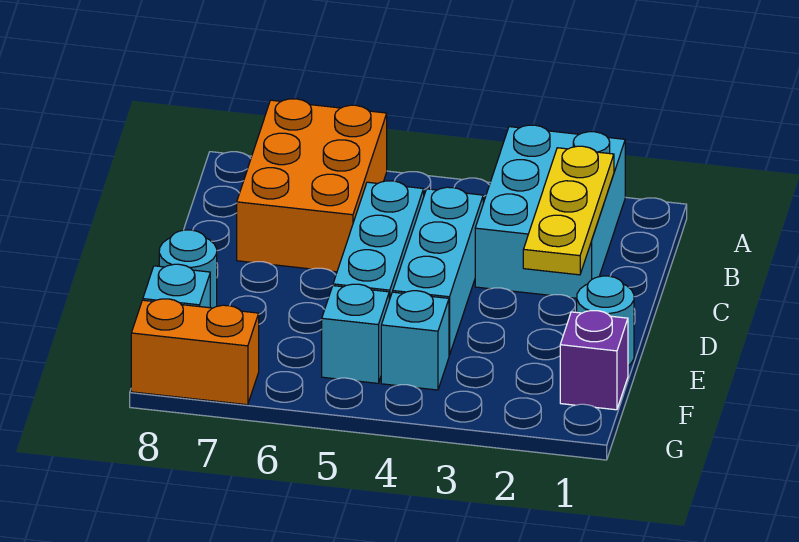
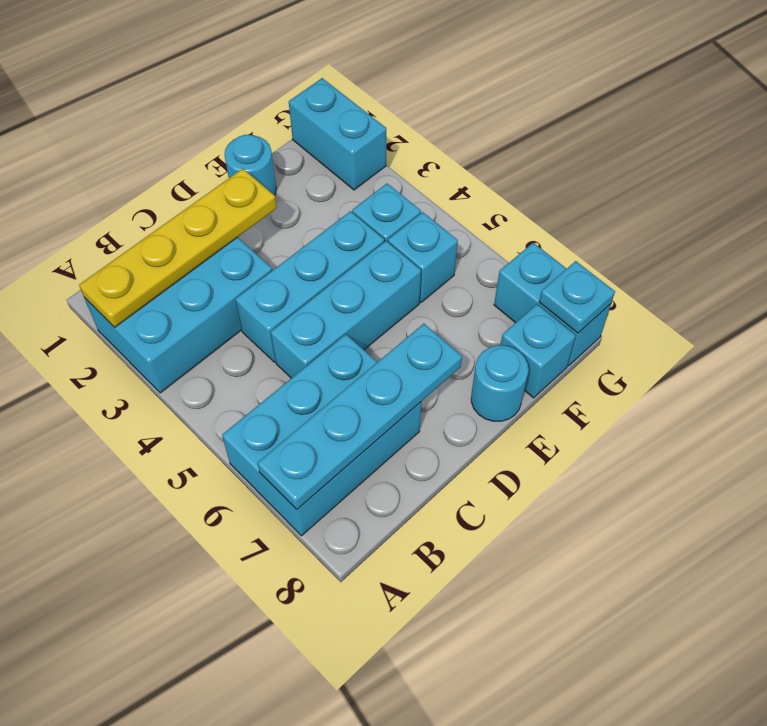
orange brick A6:C7 level 1 -> cyan brick A6:C7 level 1
none -> cyan plate A7:D7 level 2
yellow plate B2:D2 level 2 -> yellow plate A2:D2 level 2
purple brick F1 level 1 -> none
none -> cyan brick G1:G2 level 1
orange brick G7:G8 level 1 -> cyan brick G7:G8 level 1
none -> cyan plate G8 level 2

